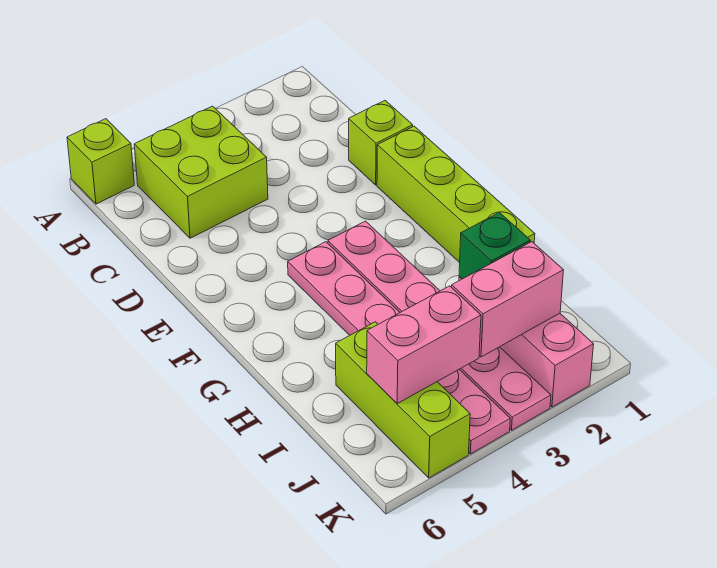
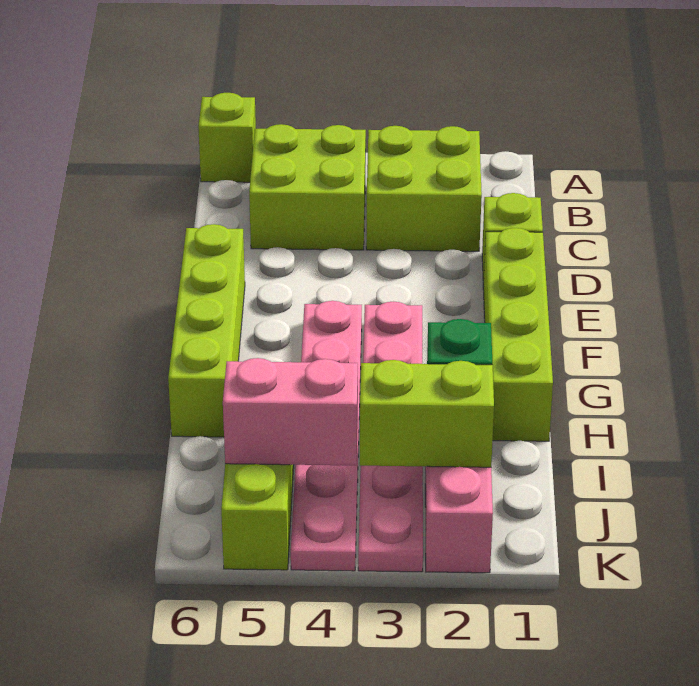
none -> lime brick B2:C3 level 1
none -> lime brick E6:H6 level 1
pink brick J2:J3 level 2 -> lime brick J2:J3 level 2

